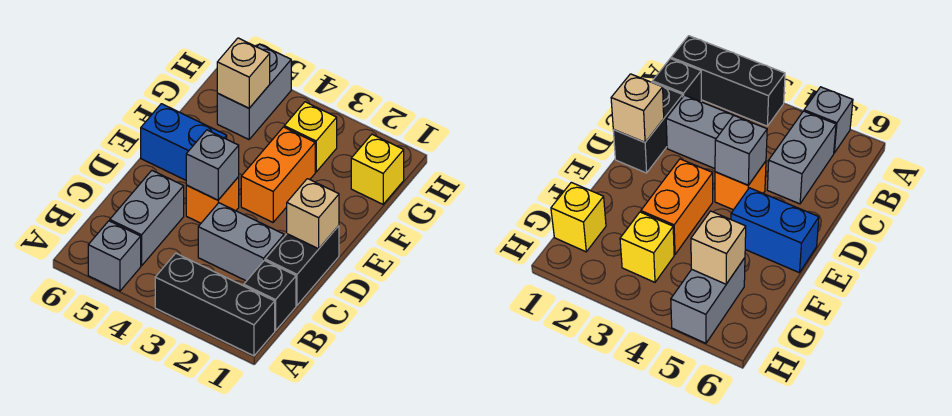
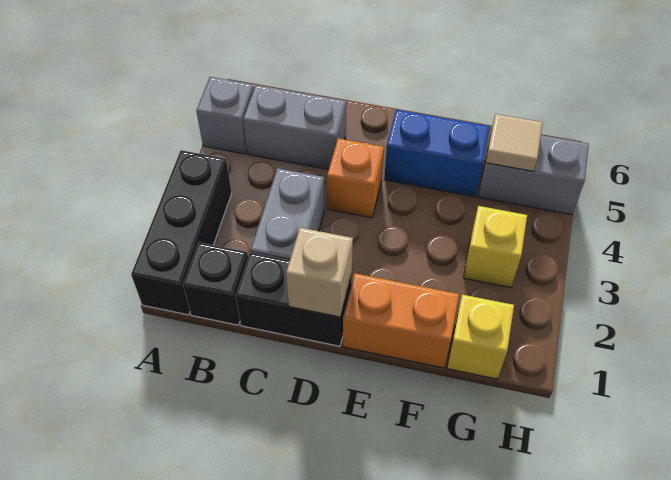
grey brick D4 level 2 -> none
orange brick E3:F3 level 1 -> orange brick E1:F1 level 1
blue brick E5:E6 level 1 -> blue brick E5:F5 level 1
tan brick G5 level 2 -> tan tile G5 level 2

